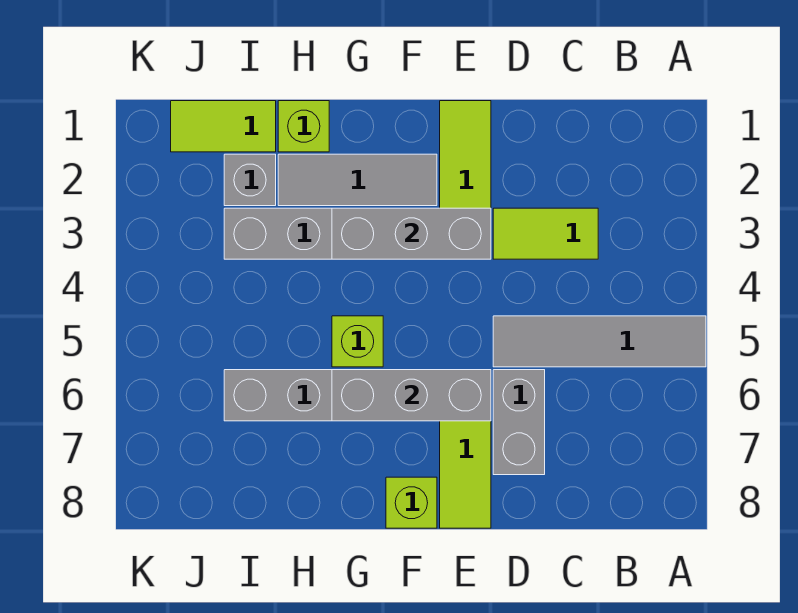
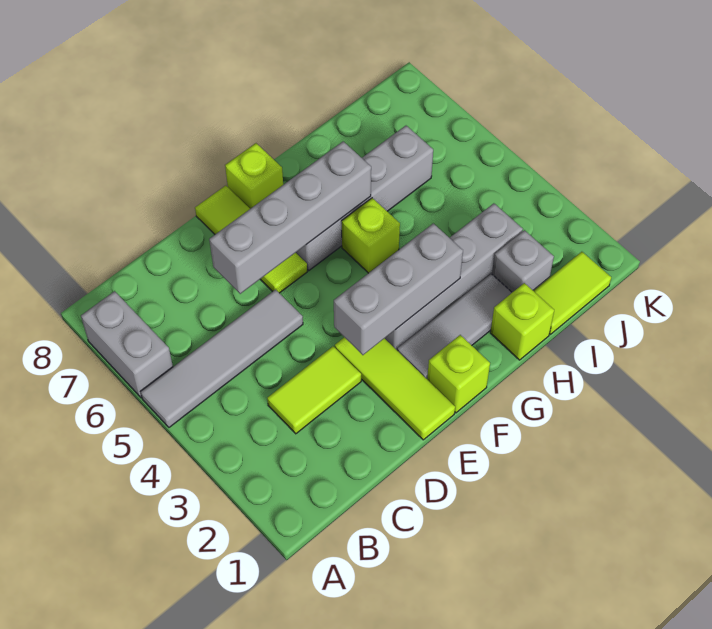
grey brick D6:D7 level 1 -> grey brick A6:A7 level 1
grey brick E6:G6 level 2 -> grey brick D6:G6 level 2
none -> lime brick F1 level 1

